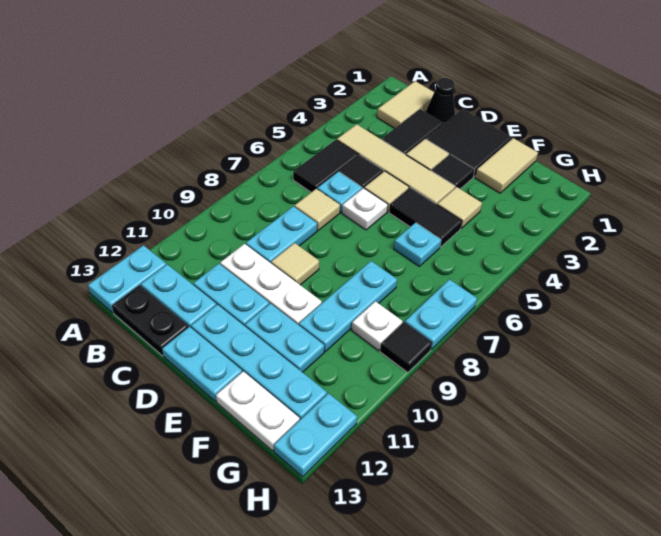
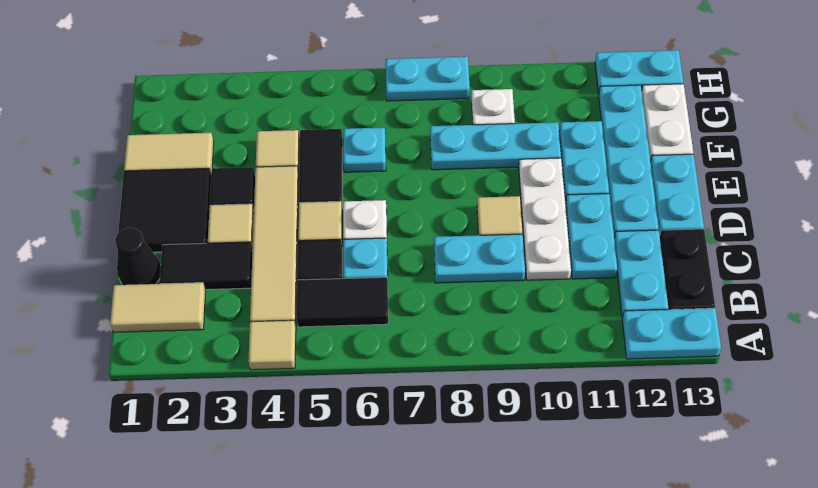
tan tile C7 level 1 -> tan tile A4 level 1
black tile H9 level 1 -> none

